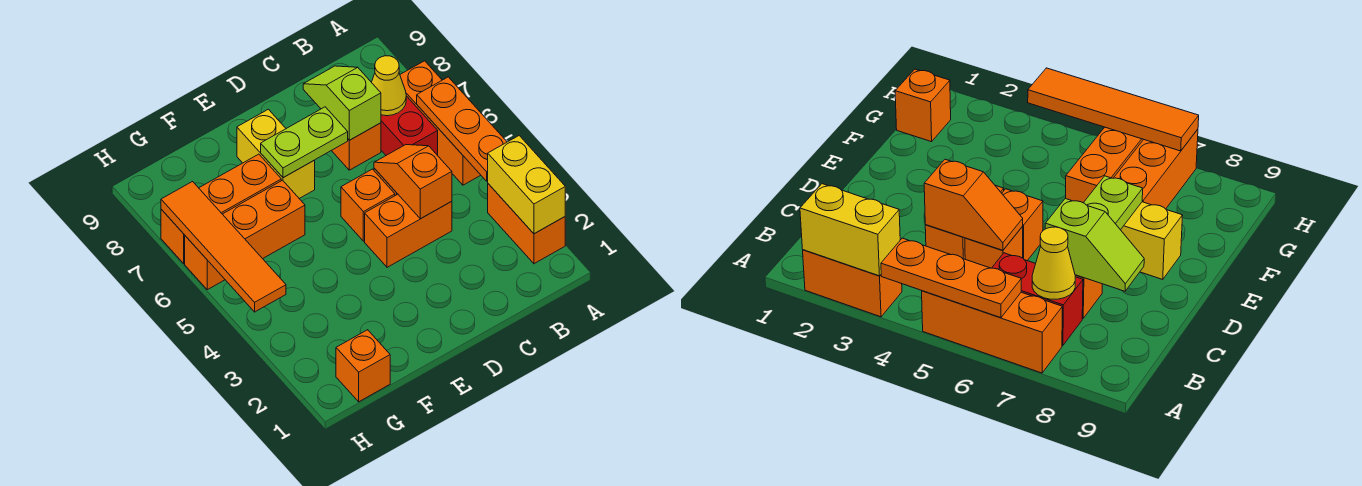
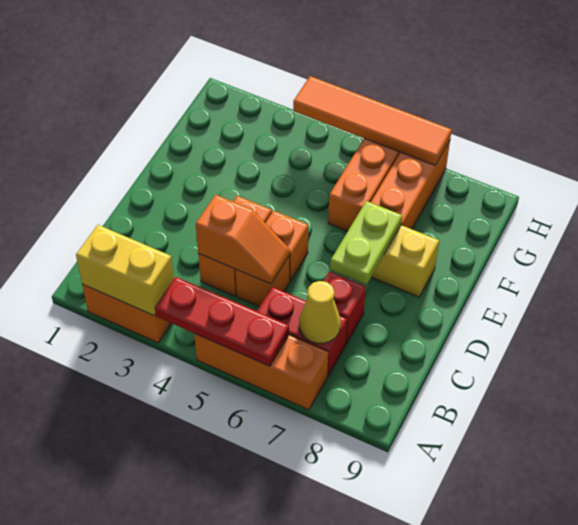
orange plate A4:A6 level 2 -> red plate A4:A6 level 2
orange brick C7 level 1 -> red brick C7 level 1
lime slope C7:C8 level 2 top 7 -> none
orange brick G1 level 1 -> none

